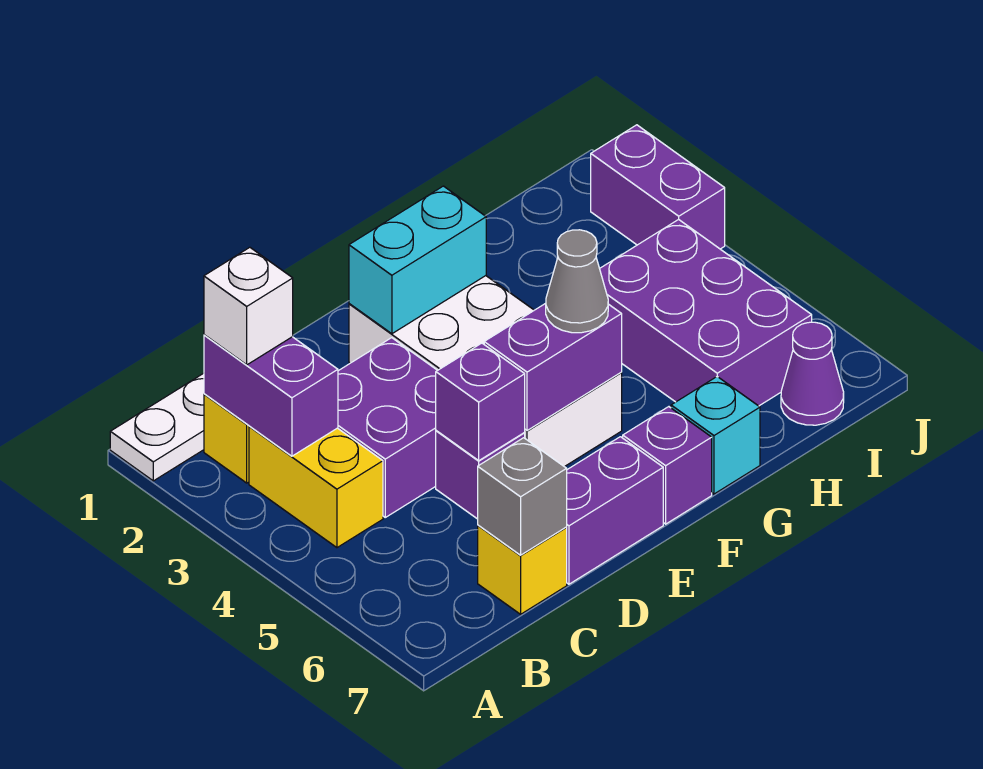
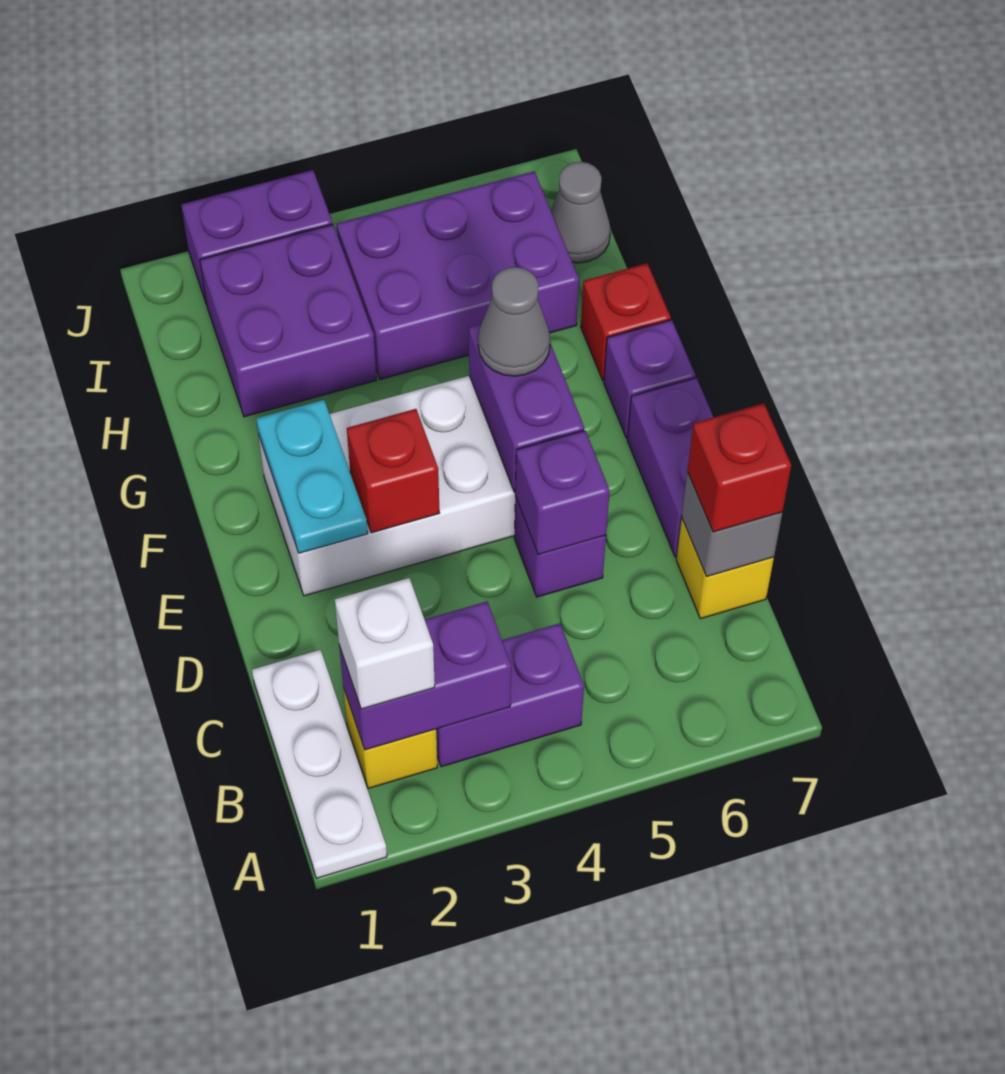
yellow brick B3:B4 level 1 -> purple brick B3:B4 level 1
purple brick C3:D4 level 1 -> purple brick H2:I3 level 1
none -> red brick C7 level 3
cyan brick E2:F2 level 2 -> cyan plate E2:F2 level 2
none -> red brick E3 level 2
cyan brick G7 level 1 -> red brick G7 level 1
purple cone I7 level 1 -> grey cone I7 level 1

